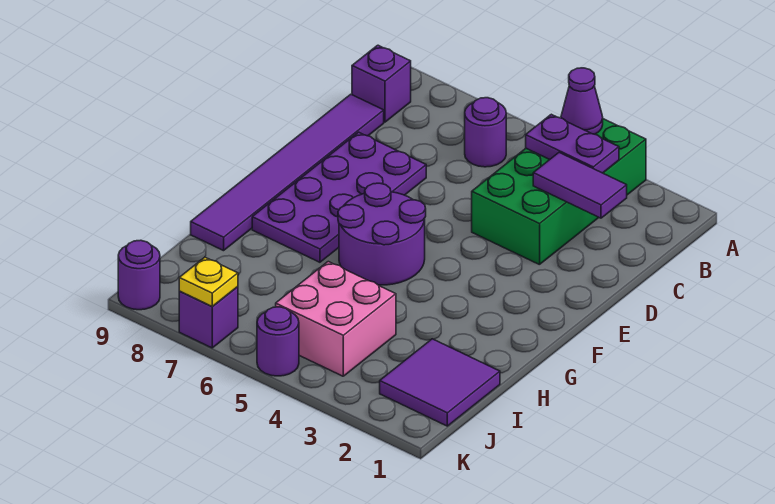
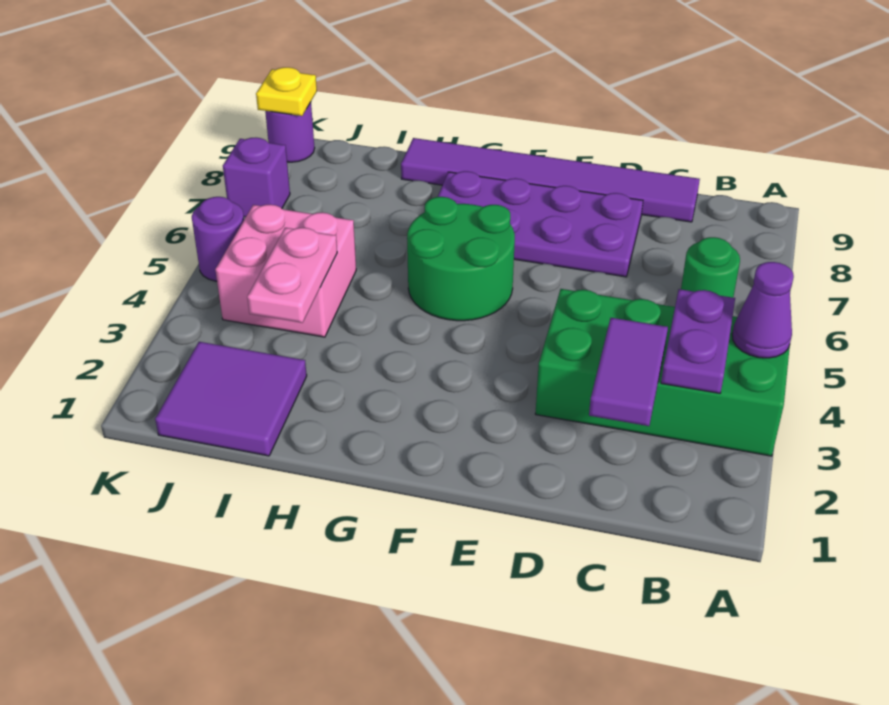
purple round brick B6 level 1 -> green round brick B6 level 1
purple brick B9 level 1 -> none
purple round brick F5:G6 level 1 -> green round brick F5:G6 level 1
none -> pink plate I3:I4 level 2
yellow plate K7 level 2 -> yellow plate K9 level 2

